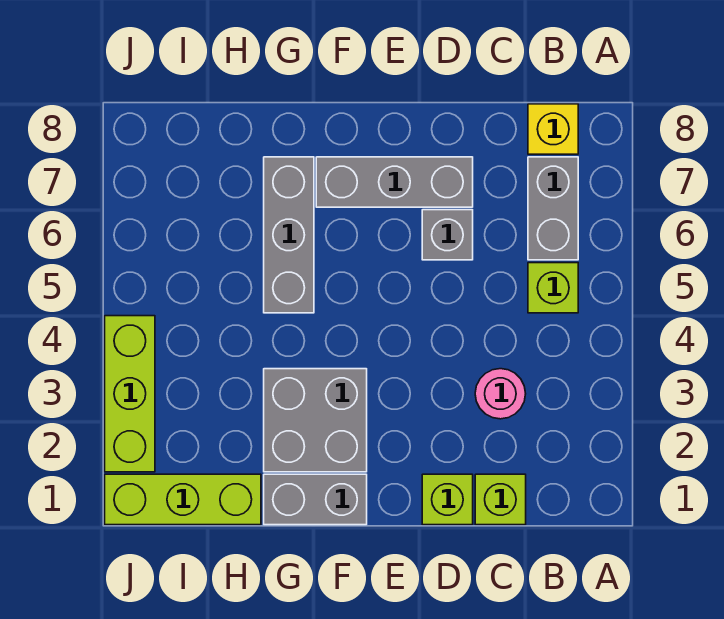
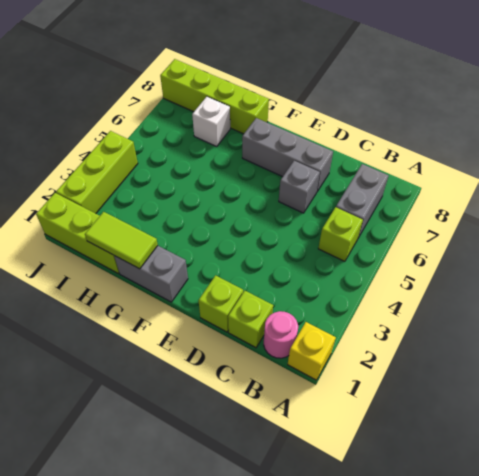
yellow brick B8 level 1 -> yellow brick A1 level 1
pink round brick C3 level 1 -> pink round brick B1 level 1
grey brick F2:G3 level 1 -> none
none -> lime tile G1:H1 level 2
grey brick G5:G7 level 1 -> none
none -> lime brick G8:J8 level 1
none -> white brick H7 level 1

